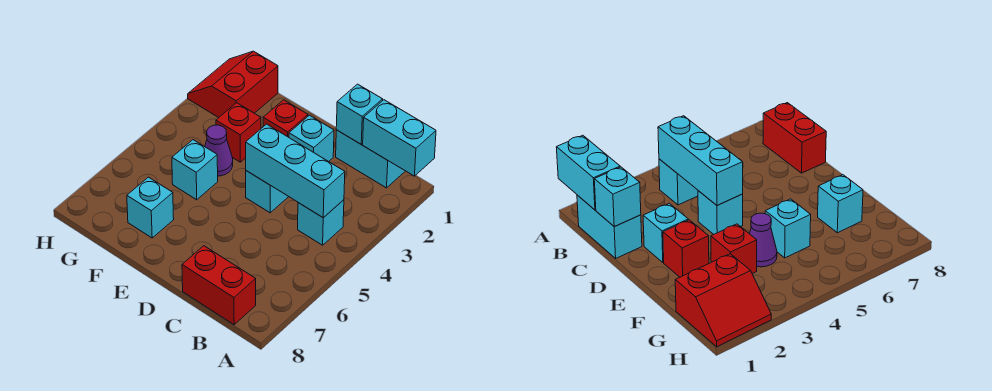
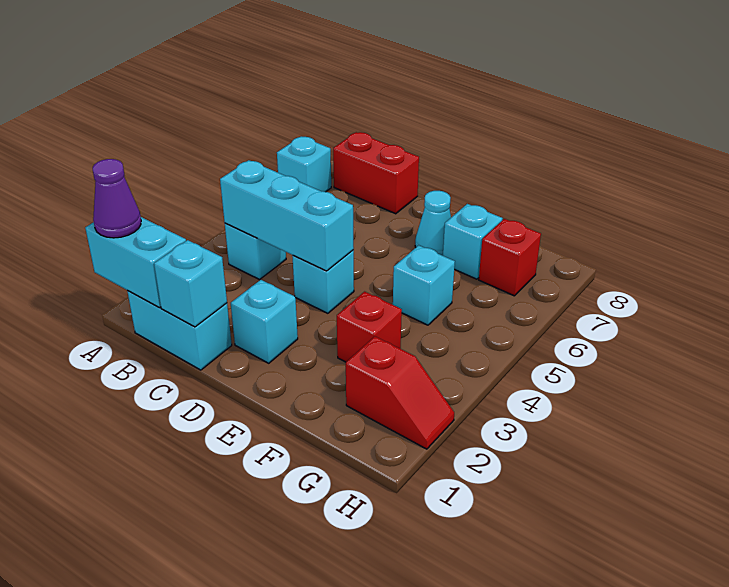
none -> cyan brick A7 level 1
red brick E2 level 1 -> red brick G7 level 1
none -> cyan cone E7 level 1
purple cone F4 level 1 -> purple cone A1 level 3
red slope G1:H2 level 1 top G -> red slope G2:H2 level 1 top G

